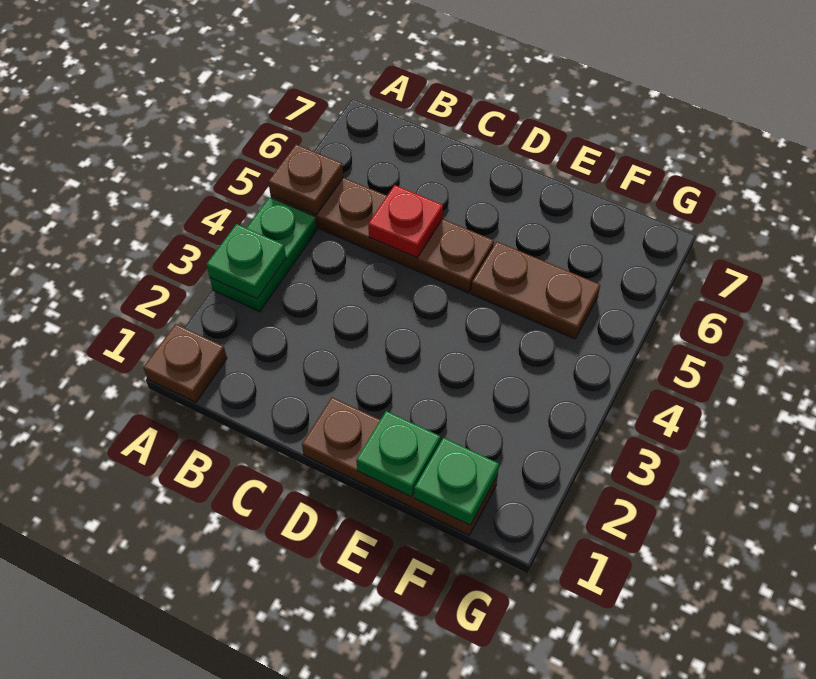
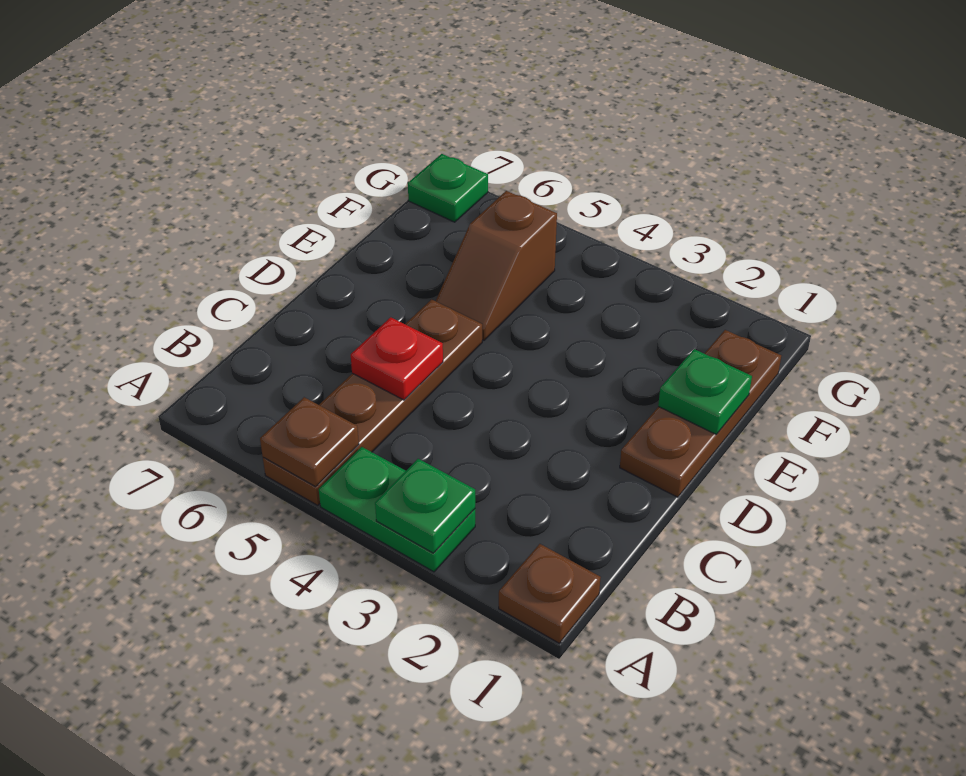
brown plate E5:F5 level 1 -> brown slope E5:F5 level 1 top F
green plate F1 level 2 -> green plate G7 level 1

